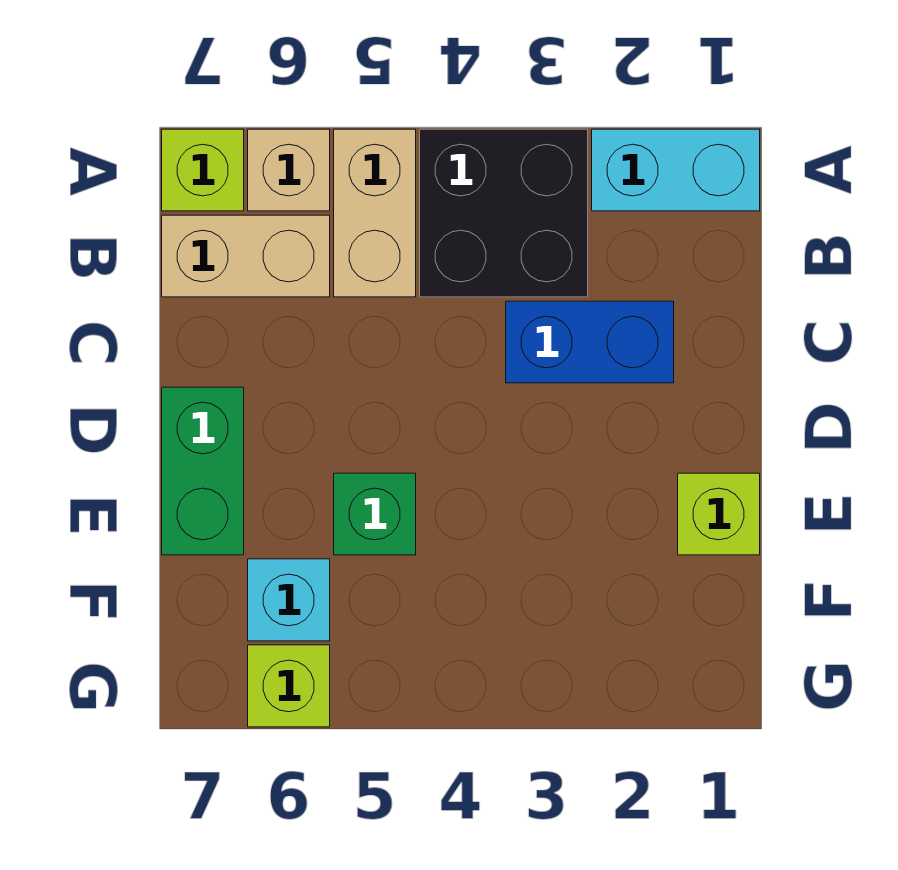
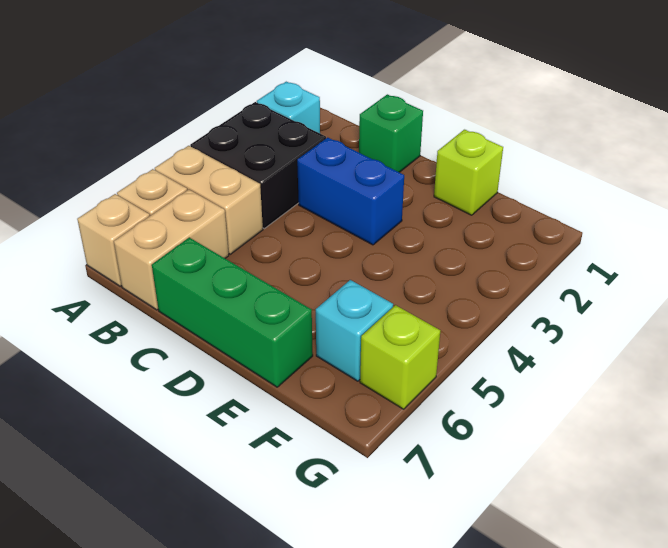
cyan brick A1:A2 level 1 -> cyan brick A2 level 1
lime brick A7 level 1 -> tan brick A7 level 1
blue brick C2:C3 level 1 -> blue brick C3:D3 level 1
green brick D7:E7 level 1 -> green brick C7:E7 level 1
green brick E5 level 1 -> green brick C1 level 1

